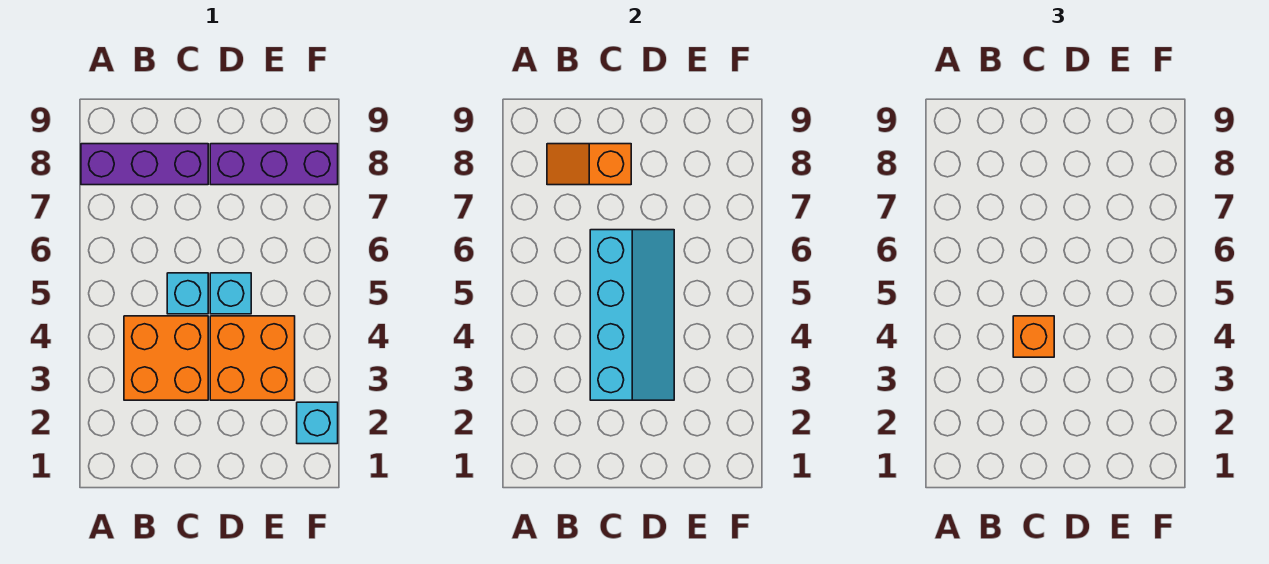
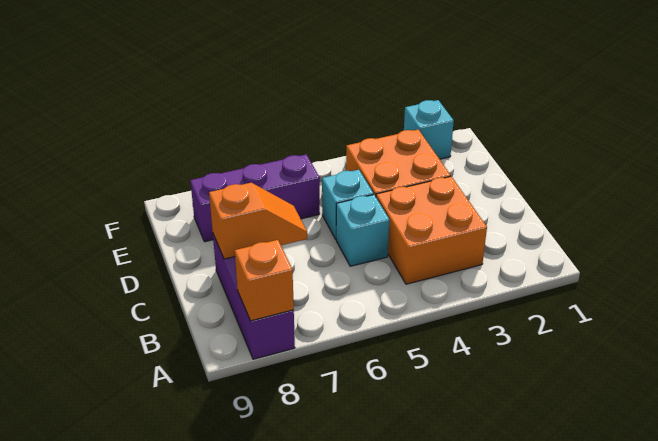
orange slope B8:C8 level 2 top C -> orange slope C7:C8 level 2 top 8
cyan slope C3:D6 level 2 top C -> none
orange brick C4 level 3 -> orange brick A8 level 2
purple brick D8:F8 level 1 -> purple brick E6:E8 level 1

